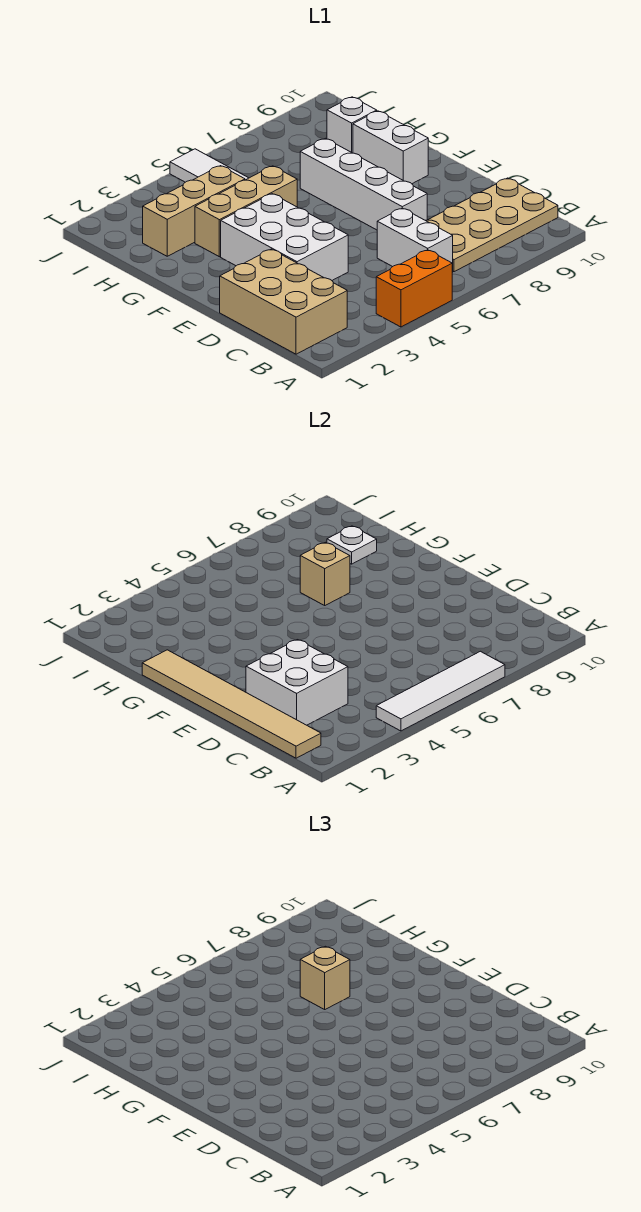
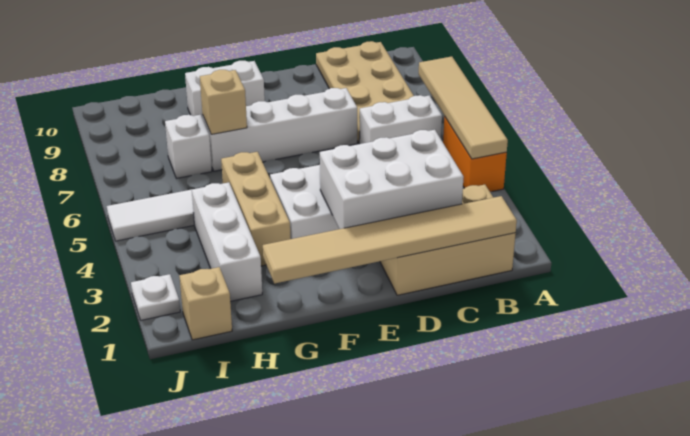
white tile A4:A7 level 2 -> tan tile A4:A7 level 2
white brick C2:D3 level 2 -> white brick C2:E3 level 2
tan brick G7 level 3 -> tan brick I1 level 1
tan brick H2:H4 level 1 -> white brick H2:H4 level 1
white brick H9 level 1 -> white brick H7 level 1
white plate H9 level 2 -> white plate J2 level 1

